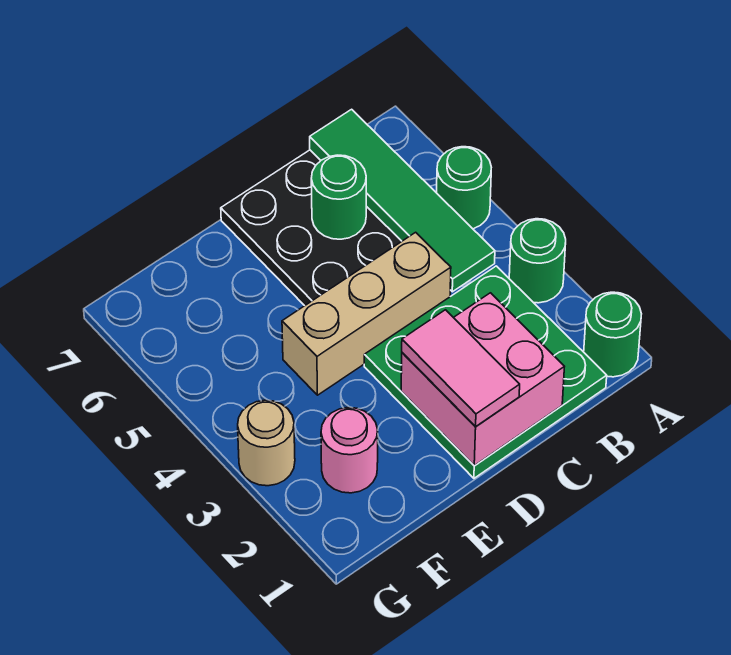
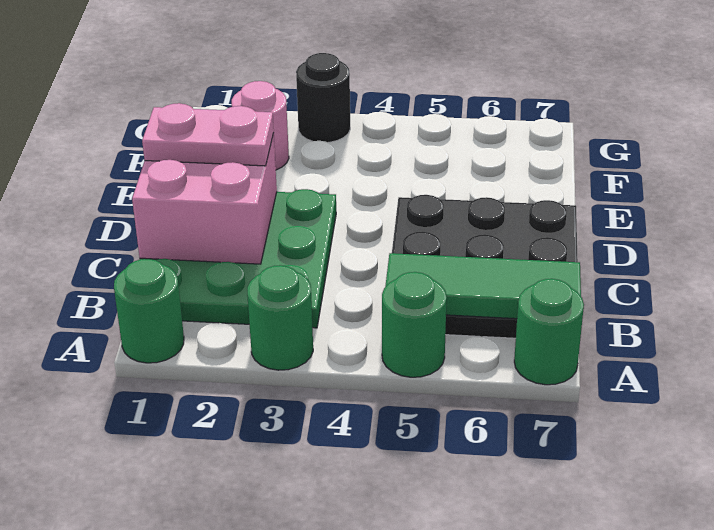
green tile B4:B7 level 2 -> green tile B5:B7 level 2
tan brick C4:E4 level 1 -> none
green round brick C6 level 2 -> green round brick A7 level 1
pink tile D1:D2 level 3 -> pink plate D1:D2 level 3
tan round brick G3 level 1 -> black round brick G3 level 1

